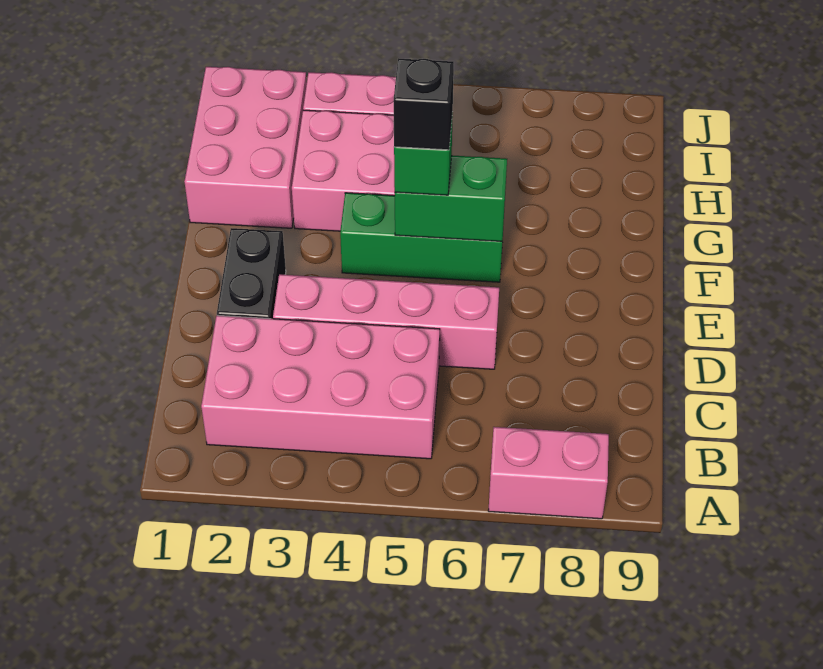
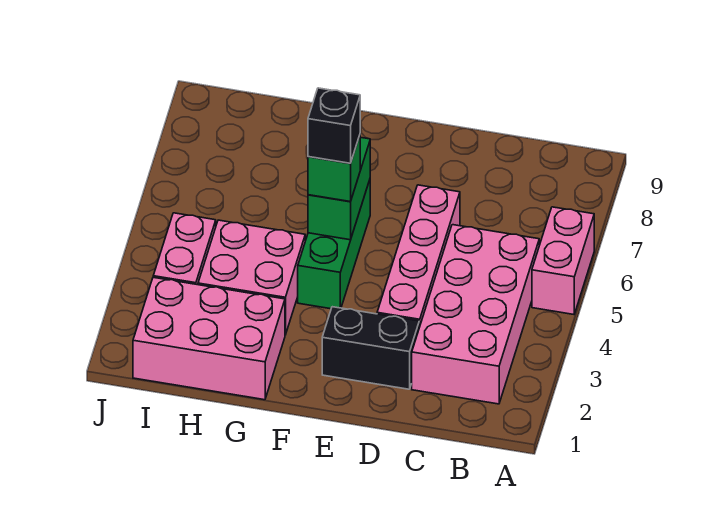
pink brick A7:A8 level 1 -> pink brick A5:A6 level 1

